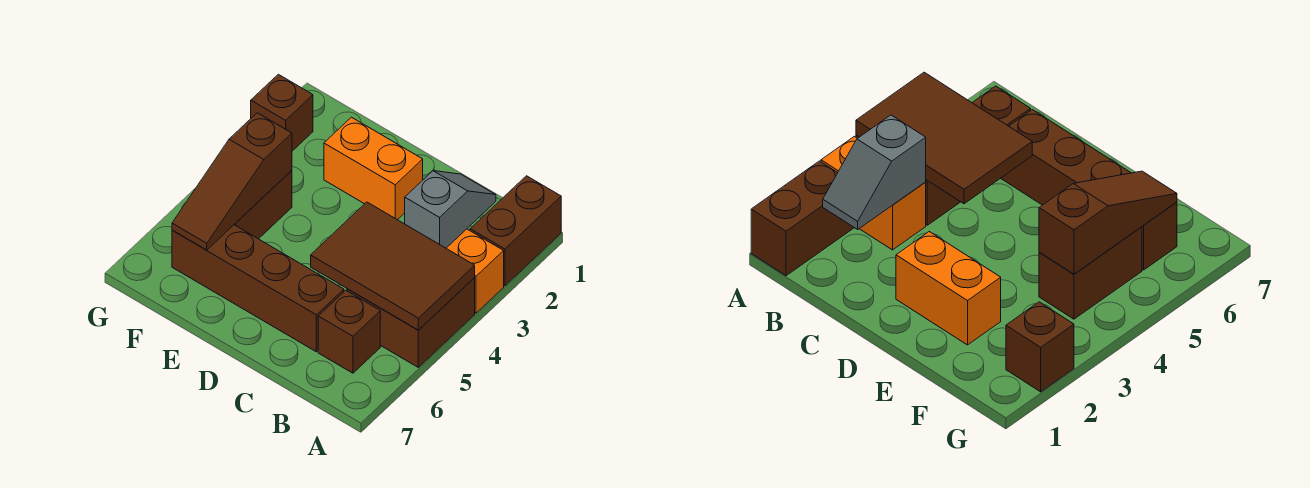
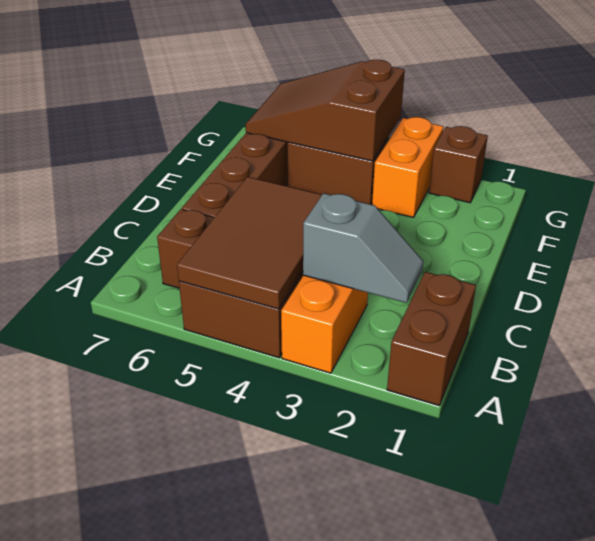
brown brick A1:A2 level 1 -> brown brick A1:B1 level 1
orange brick D2:E2 level 1 -> orange brick F3:G3 level 1
brown slope F4:F6 level 2 top 4 -> brown slope F4:G6 level 2 top 4

